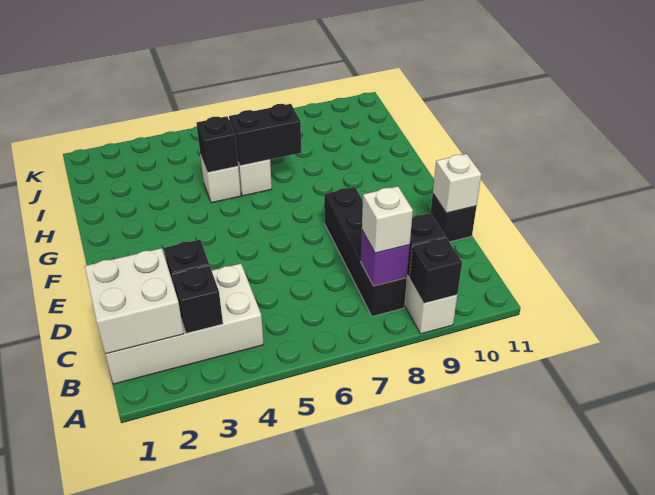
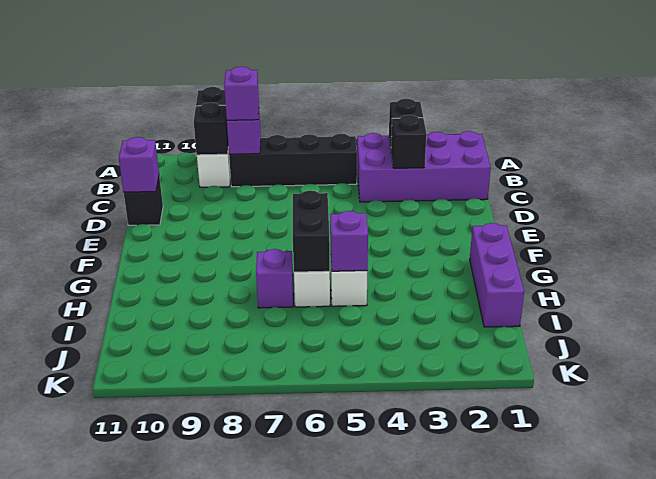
white brick B1:C4 level 1 -> purple brick B1:C4 level 1
white brick B1:C2 level 2 -> none
black brick B8:E8 level 1 -> black brick B5:B8 level 1
white brick B8 level 3 -> purple brick B8 level 3
white brick D11 level 2 -> purple brick D11 level 2
none -> purple brick G1:I1 level 1
black brick H5 level 2 -> purple brick H5 level 2
black brick H6:H7 level 2 -> black brick G6:H6 level 2
none -> purple brick H7 level 1

